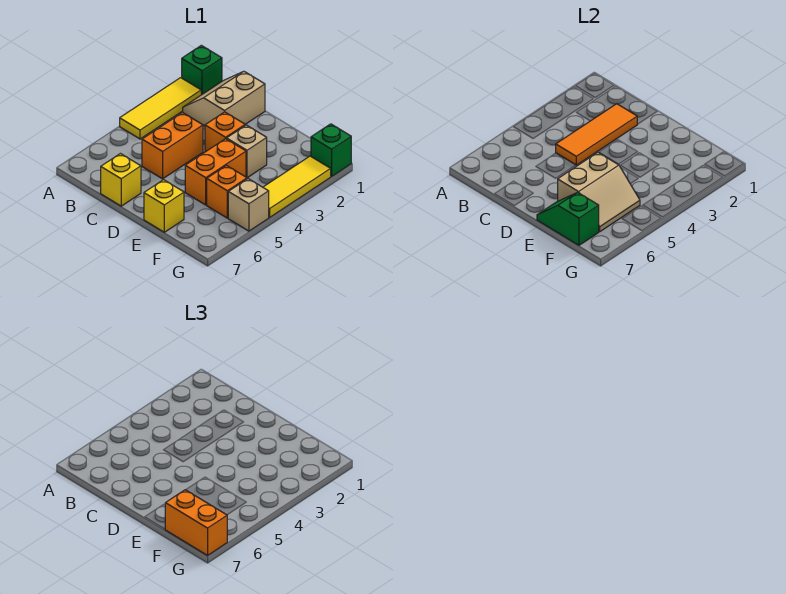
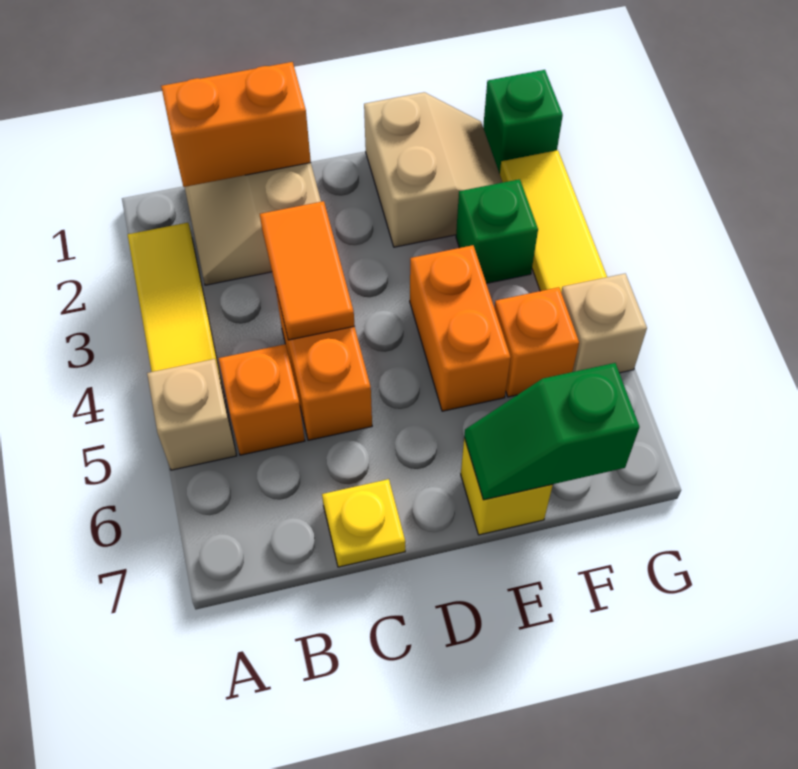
green brick A1 level 1 -> green brick F3 level 1
orange tile C2:C4 level 2 -> orange tile C3:C4 level 2
yellow brick C7 level 1 -> yellow plate C7 level 1
orange brick D3 level 1 -> orange brick B5 level 1
tan brick E3 level 1 -> tan brick A5 level 1
tan slope E5:F6 level 2 top E -> tan slope E1:F2 level 1 top E
orange brick F7:G7 level 3 -> orange brick B1:C1 level 2

